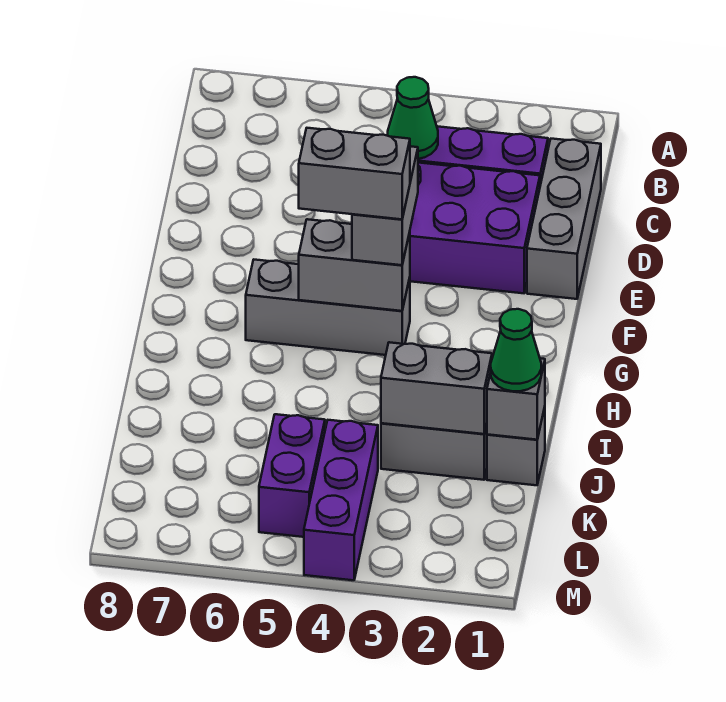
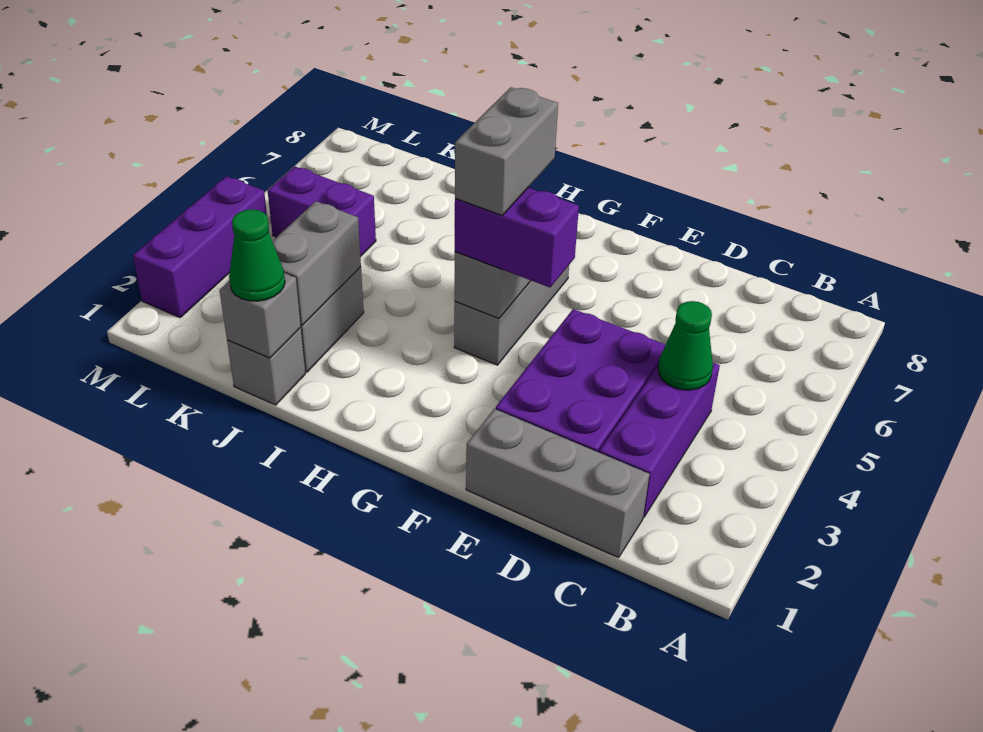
grey brick F4:G4 level 3 -> purple brick F4:G4 level 3
purple brick K4:M4 level 1 -> purple brick M2:M4 level 1

